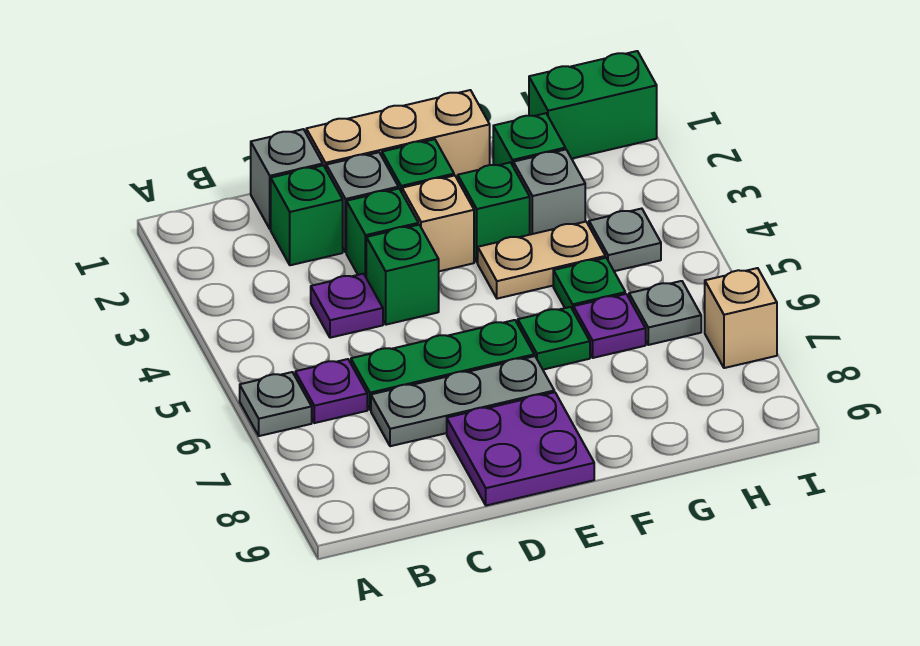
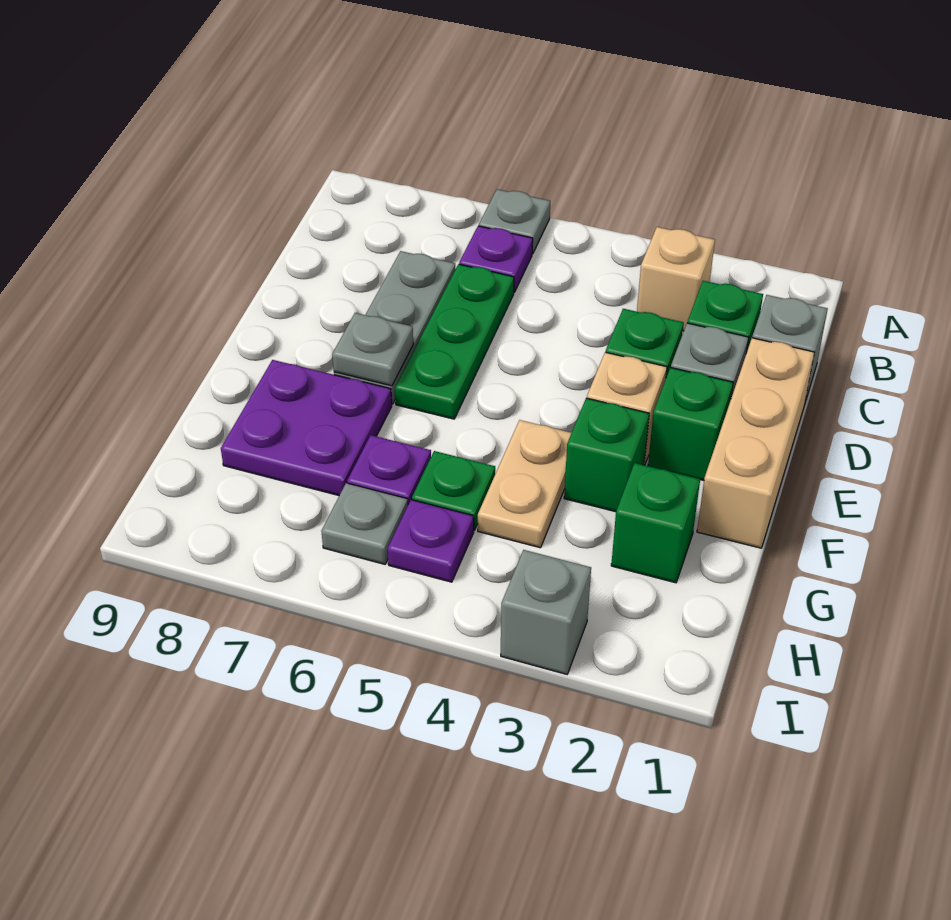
purple plate C4 level 1 -> purple plate H5 level 1
green brick D4 level 1 -> none
purple plate D8:E9 level 1 -> purple plate F7:G8 level 1
green plate F6 level 1 -> none
grey brick G3 level 1 -> grey brick I3 level 1
green brick H1:I1 level 1 -> none
grey plate H4 level 1 -> grey plate E7 level 2
tan brick I7 level 1 -> tan brick B3 level 1

